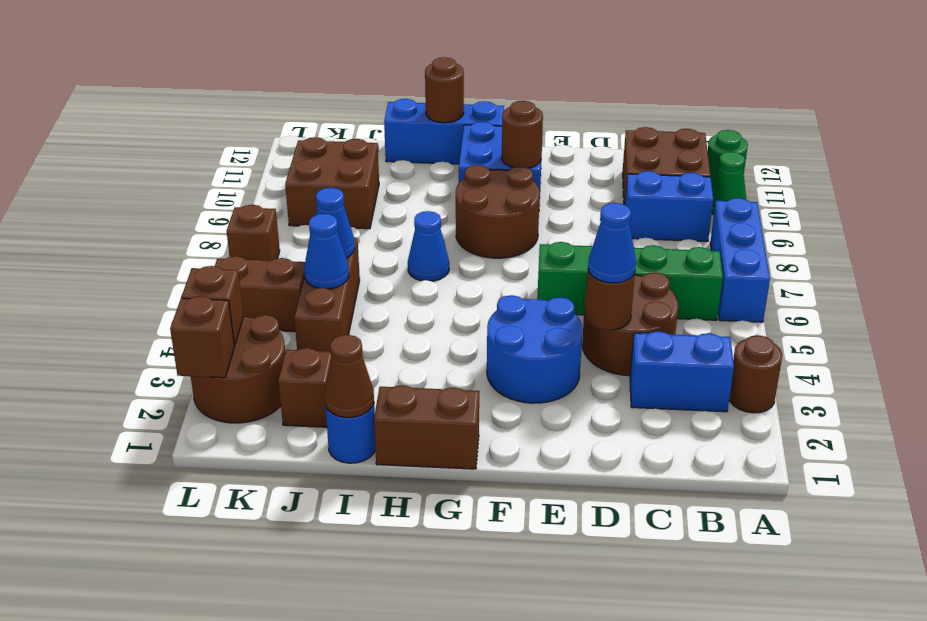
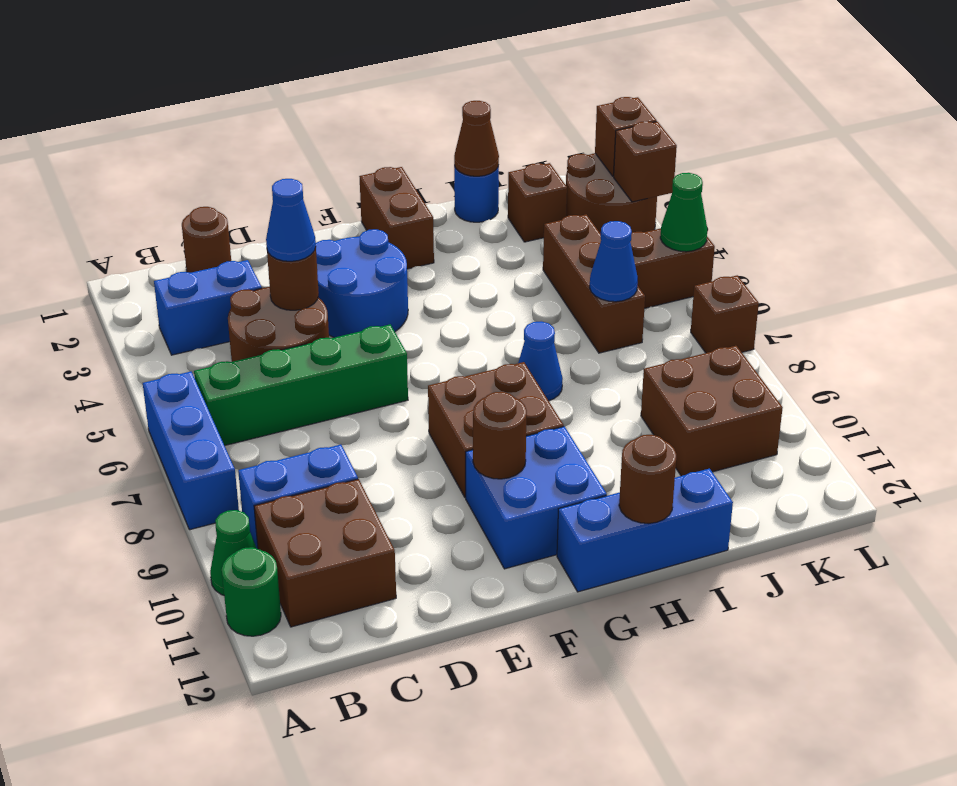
brown round brick A3 level 1 -> brown round brick C1 level 1
brown round brick F8:G9 level 1 -> brown brick F8:G9 level 1
brown brick G1:H1 level 1 -> brown brick G1:G2 level 1
blue cone J5 level 2 -> none
none -> green cone L5 level 2

